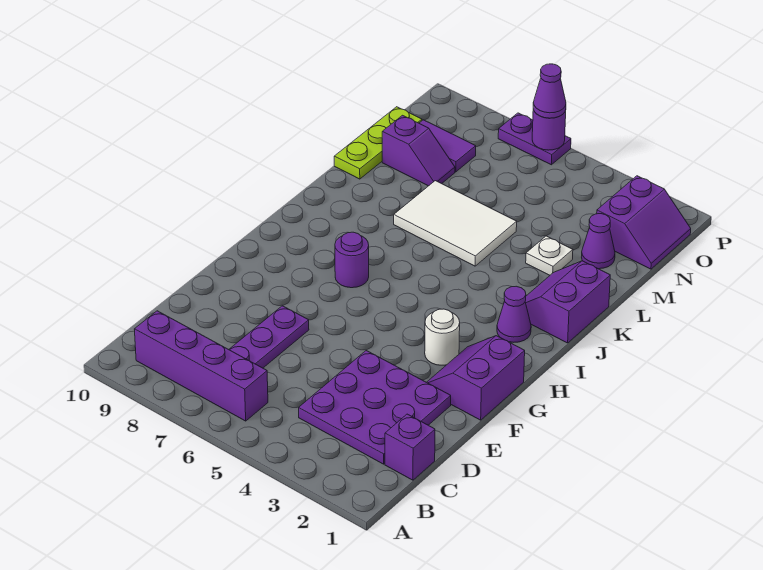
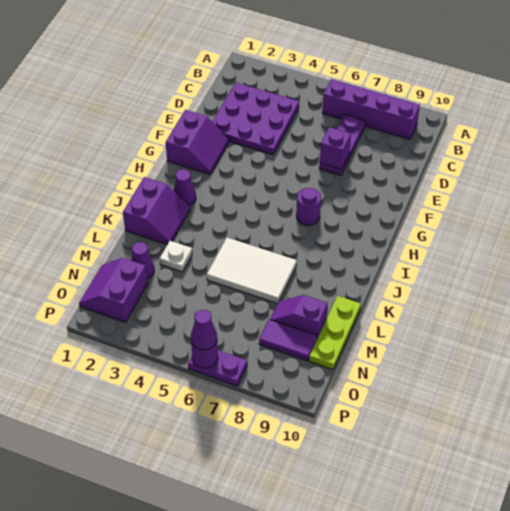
purple brick C1 level 1 -> purple brick E7 level 2
white round brick G3 level 1 -> none

